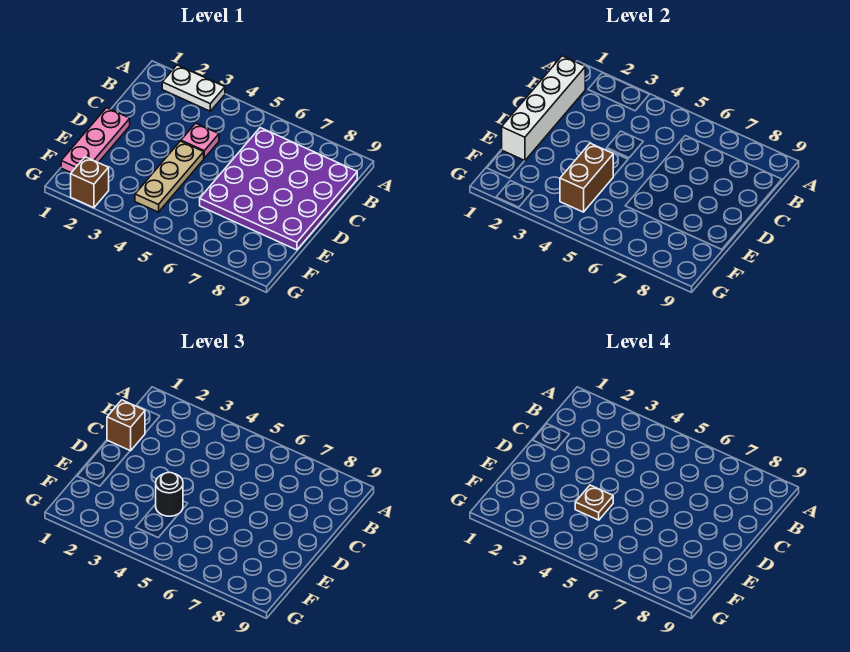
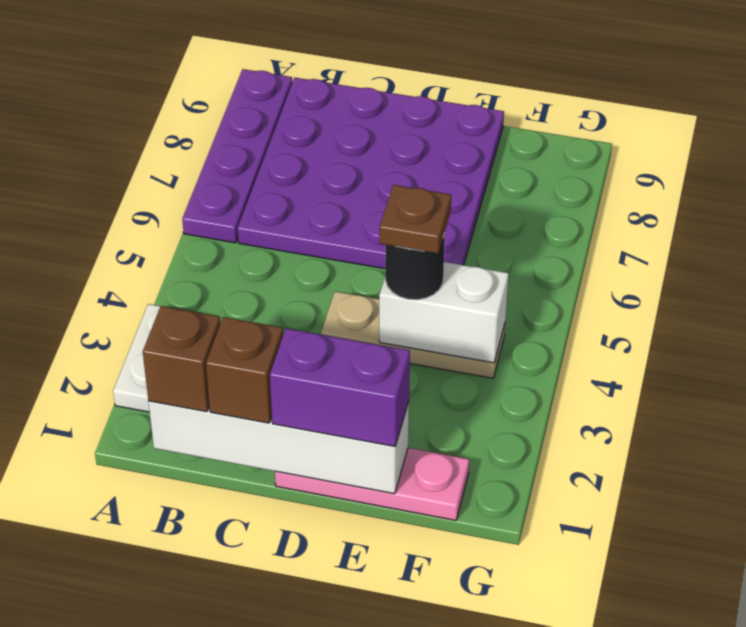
none -> purple plate A6:A9 level 1
pink plate C4 level 1 -> none
none -> purple brick D1:E1 level 3
brown brick E4:F4 level 2 -> white brick E4:F4 level 2
brown brick G2 level 1 -> brown brick B1 level 3

